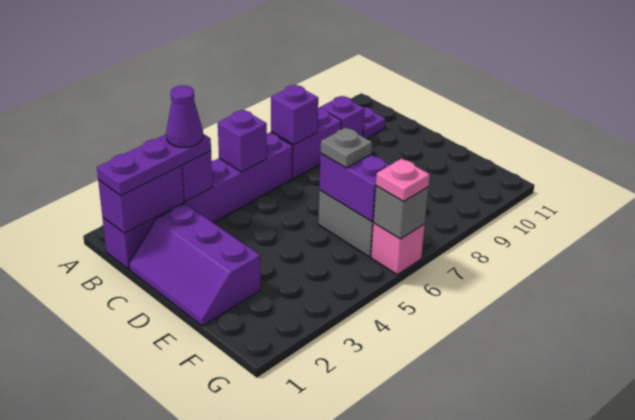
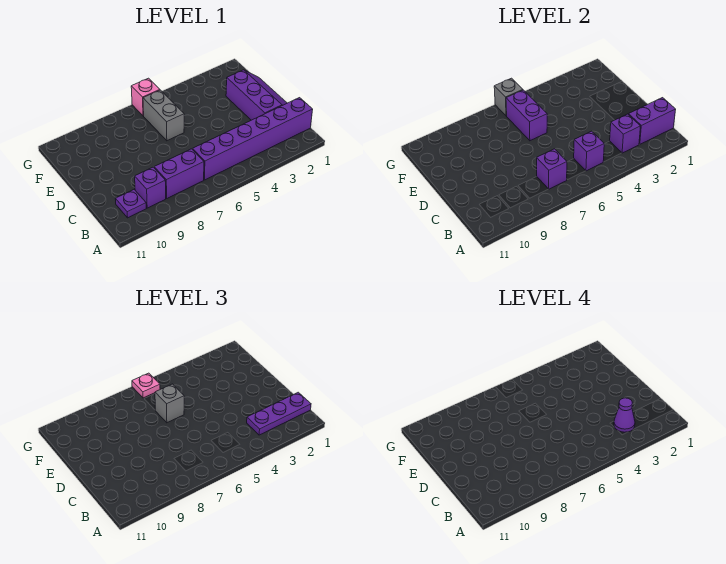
grey plate E6 level 3 -> grey brick E6 level 3

